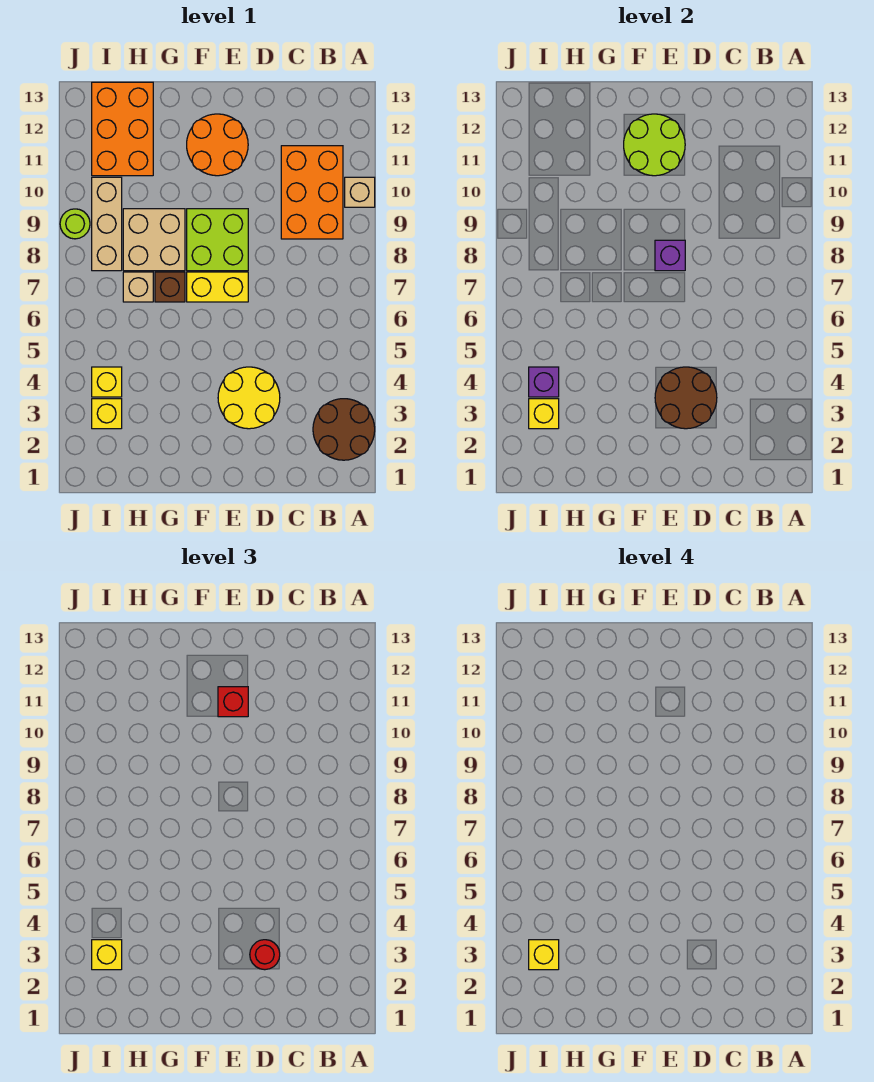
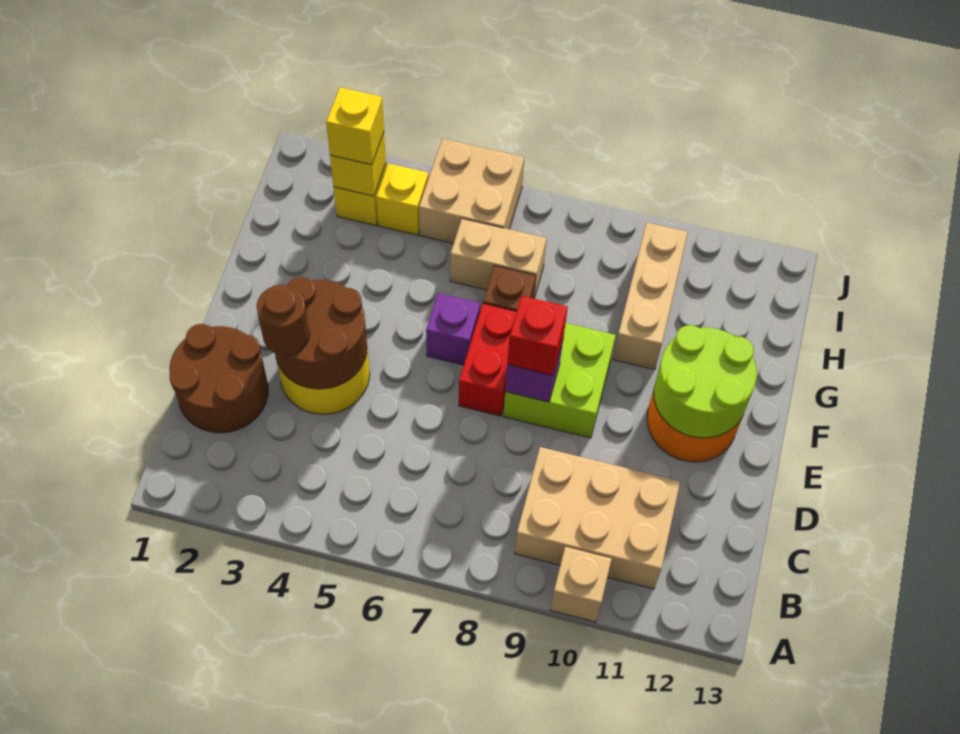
brown round brick A2:B3 level 1 -> brown round brick C1:D2 level 1
orange brick B9:C11 level 1 -> tan brick B9:C11 level 1
red round brick D3 level 3 -> brown round brick D3 level 3
yellow brick E7:F7 level 1 -> red brick E7:F7 level 1
red brick E11 level 3 -> red brick E8 level 3
tan brick G8:H9 level 1 -> tan brick I5:J6 level 1
tan brick H7 level 1 -> tan brick H6:H7 level 1
orange brick H11:I13 level 1 -> none
yellow brick I3 level 4 -> none
purple brick I4 level 2 -> purple brick F6 level 1
tan brick I8:I10 level 1 -> tan brick G10:I10 level 1
lime round brick J9 level 1 -> none

